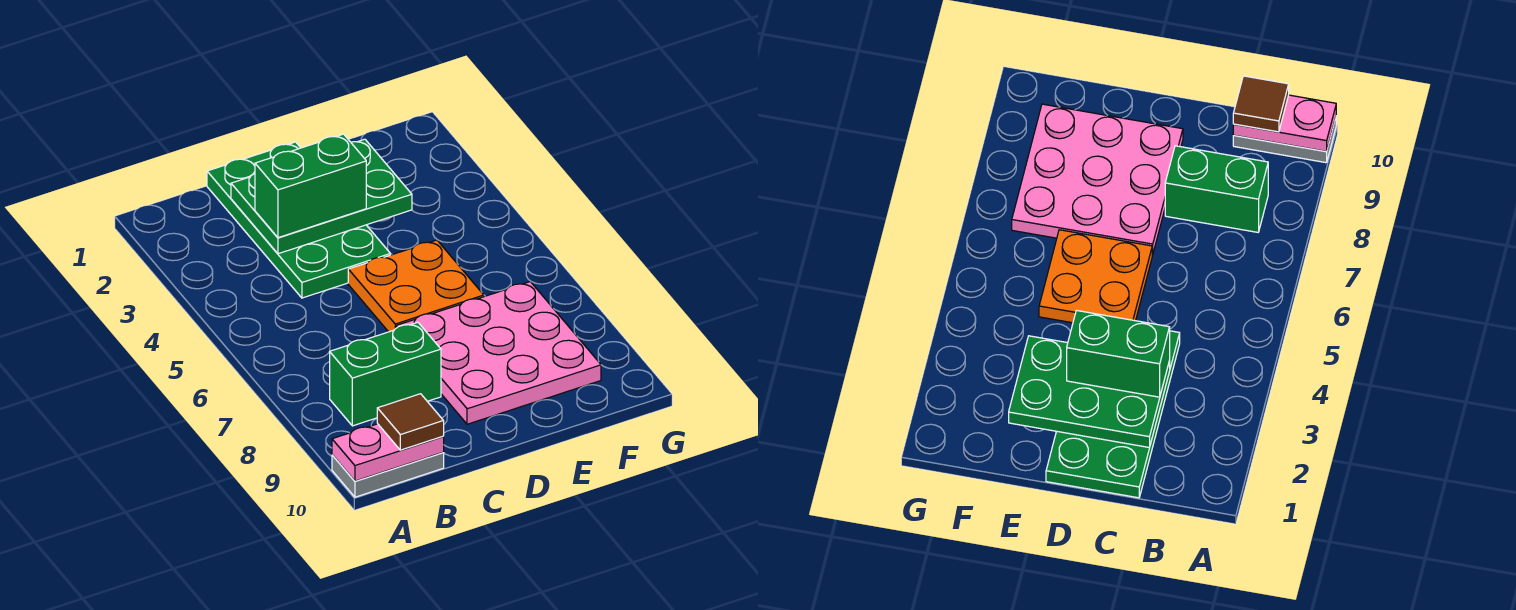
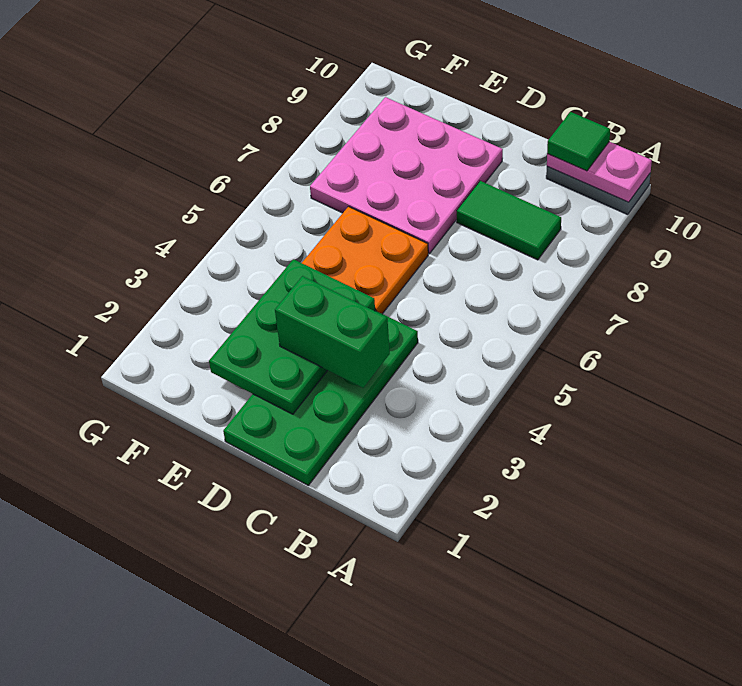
green brick B8:C8 level 1 -> green tile B8:C8 level 1
brown tile B10 level 3 -> green tile B10 level 3
green plate C2:E3 level 2 -> green plate D2:E4 level 2

